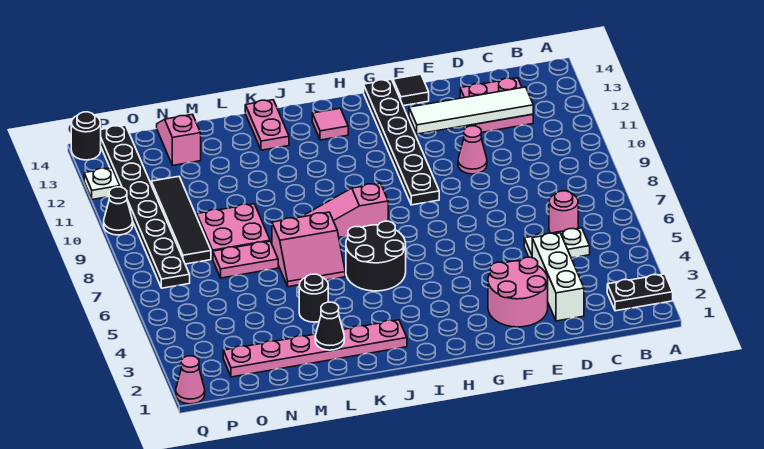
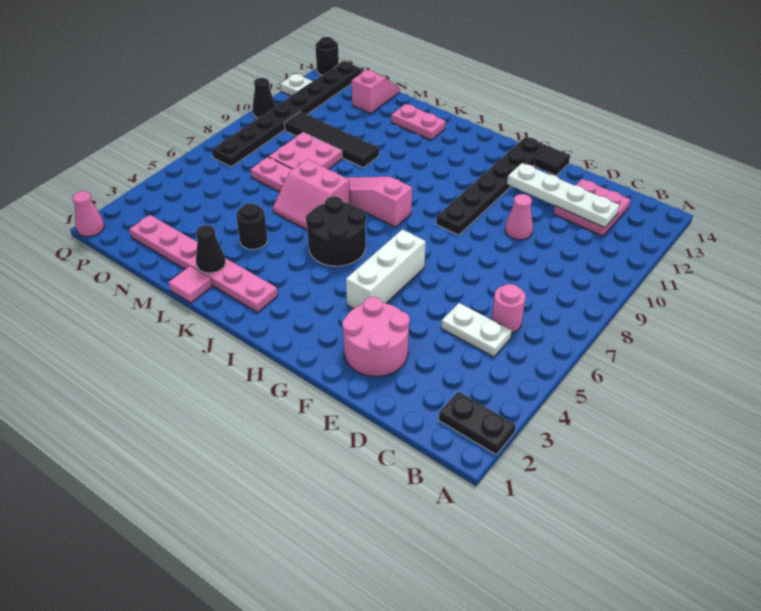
white tile C12:F12 level 2 -> white plate C12:F12 level 2
white brick D2:D4 level 1 -> white brick G4:G6 level 1
pink tile I13 level 1 -> pink tile L1 level 1
pink plate K13:K14 level 1 -> pink plate K13:L13 level 1
black tile O8:O11 level 1 -> black tile L10:O10 level 1

